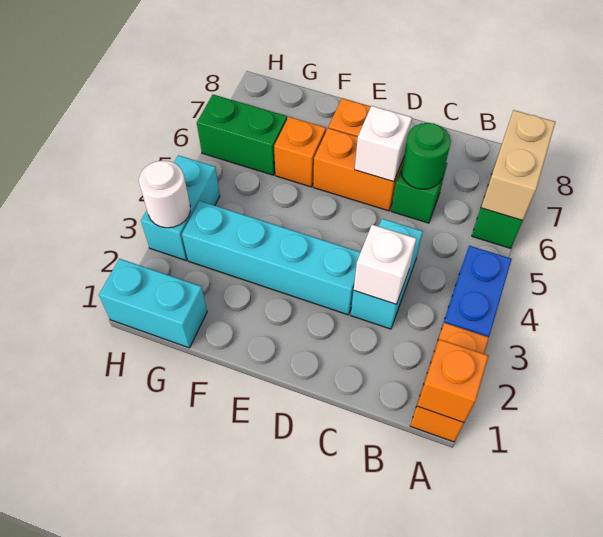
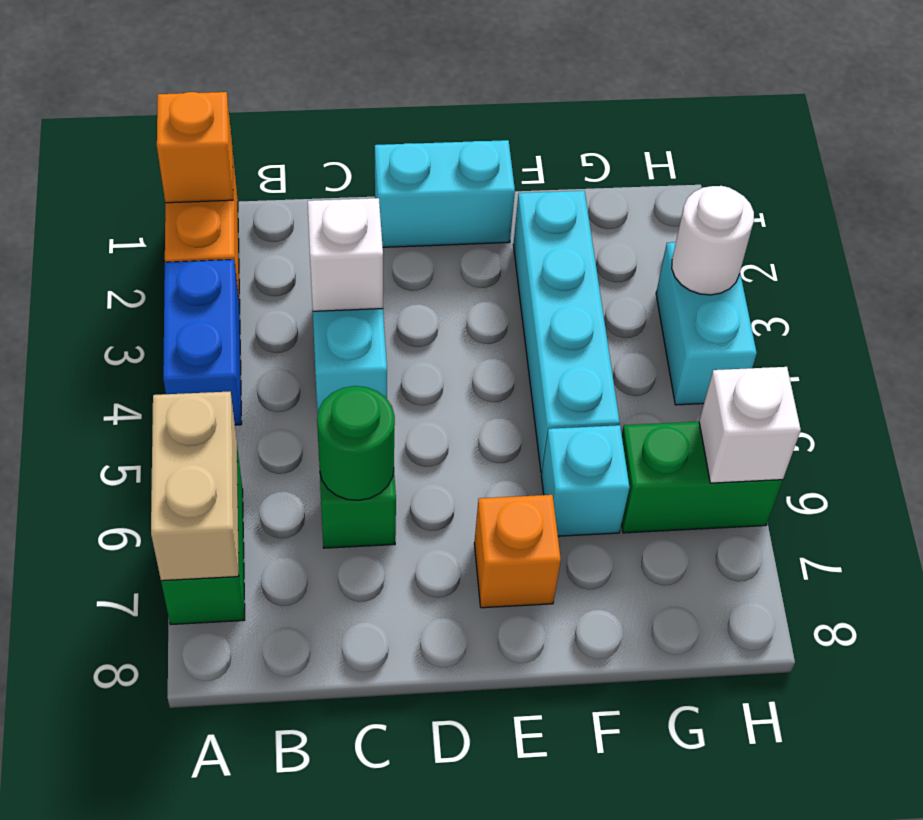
cyan brick D3:G3 level 1 -> cyan brick F2:F5 level 1
orange brick D6:E6 level 1 -> none
white brick D6 level 2 -> white brick H6 level 2
orange brick F6 level 1 -> cyan brick F6 level 1
cyan brick G1:H1 level 1 -> cyan brick D1:E1 level 1

